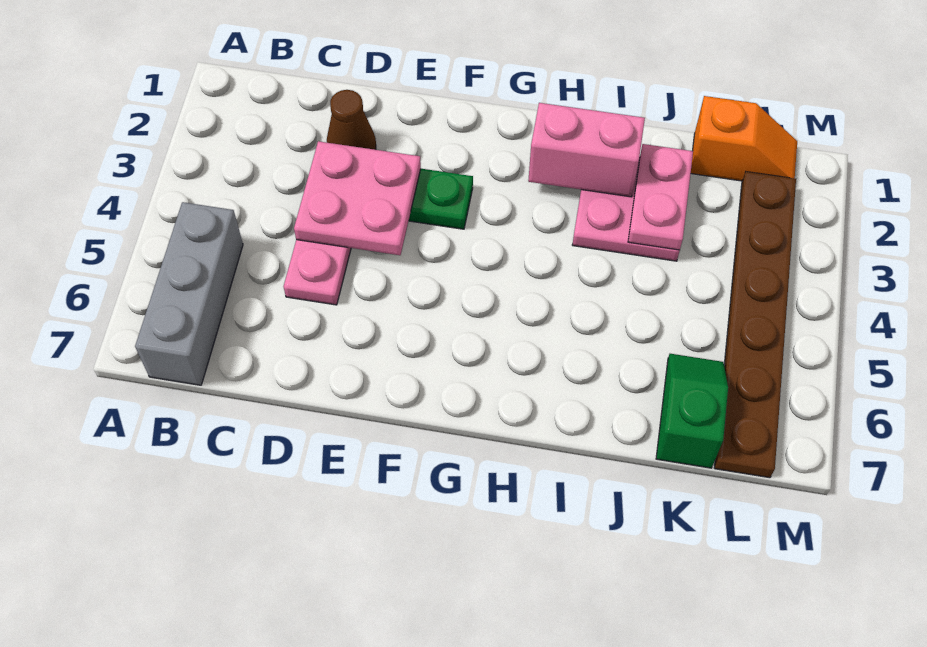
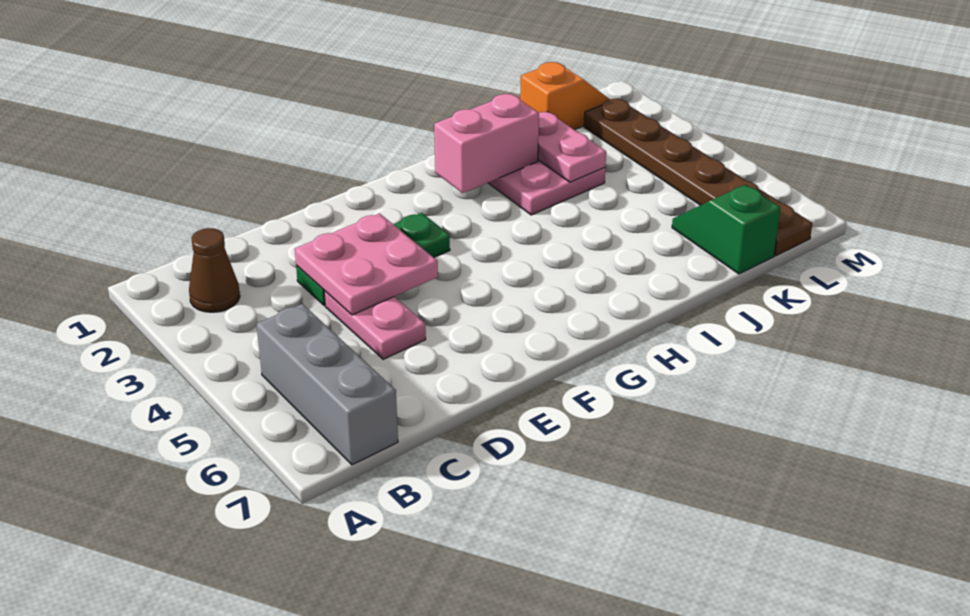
brown cone D2 level 1 -> brown cone B2 level 1

